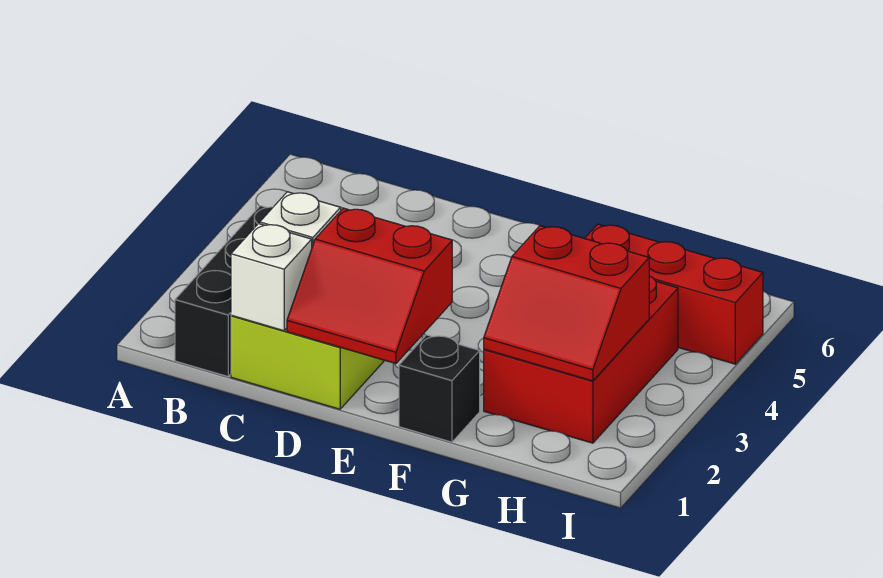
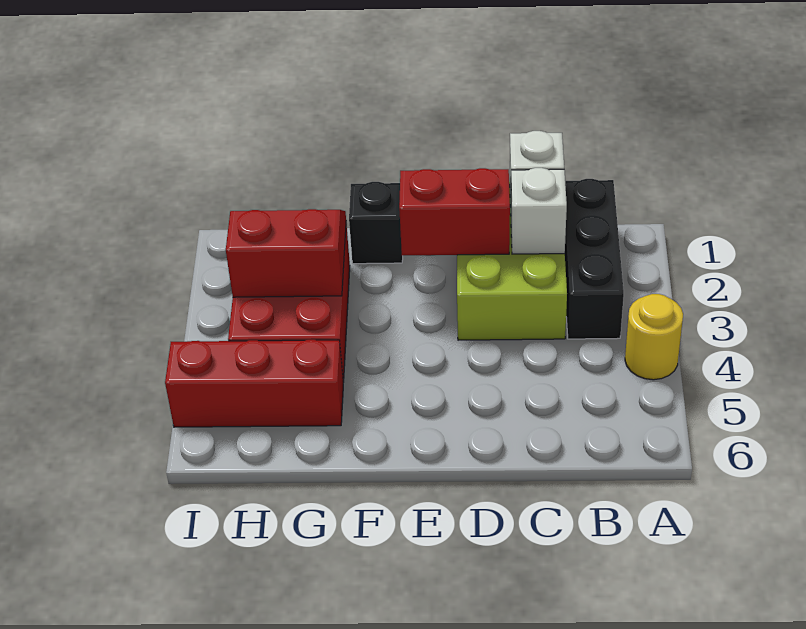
none -> yellow round brick A4 level 1

